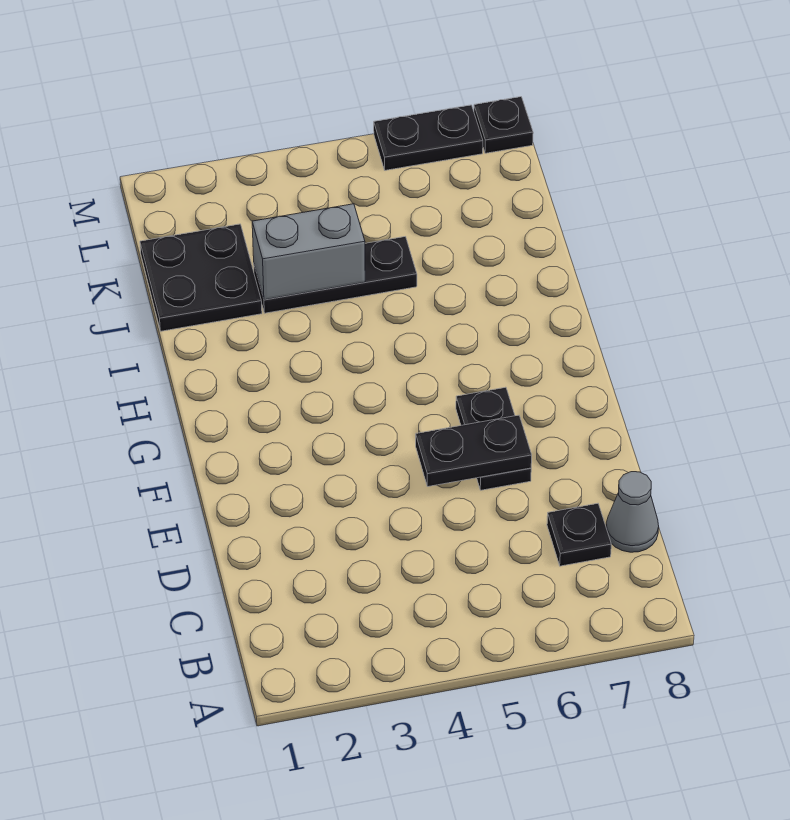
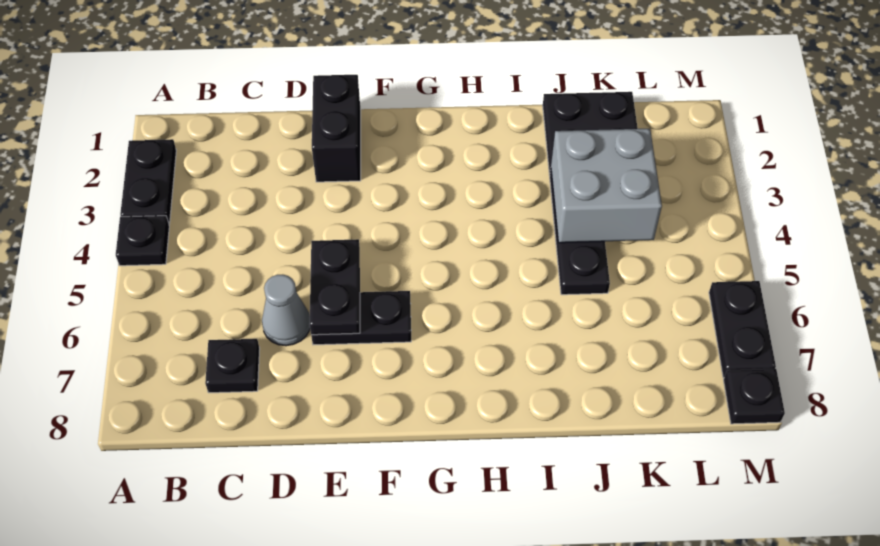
none -> black plate A2:A3 level 1
none -> black plate A4 level 1
grey cone C8 level 1 -> grey cone D6 level 1
none -> black brick E1:E2 level 1
grey brick J3:J4 level 2 -> grey brick J3:K4 level 2

